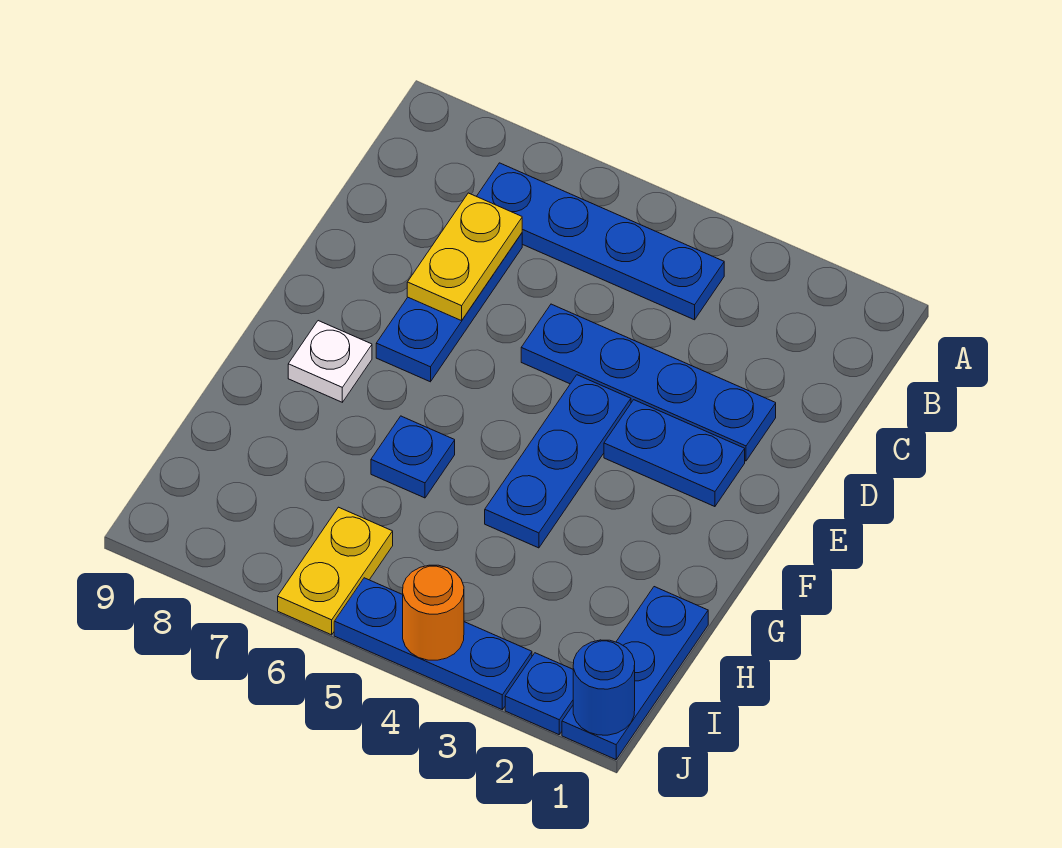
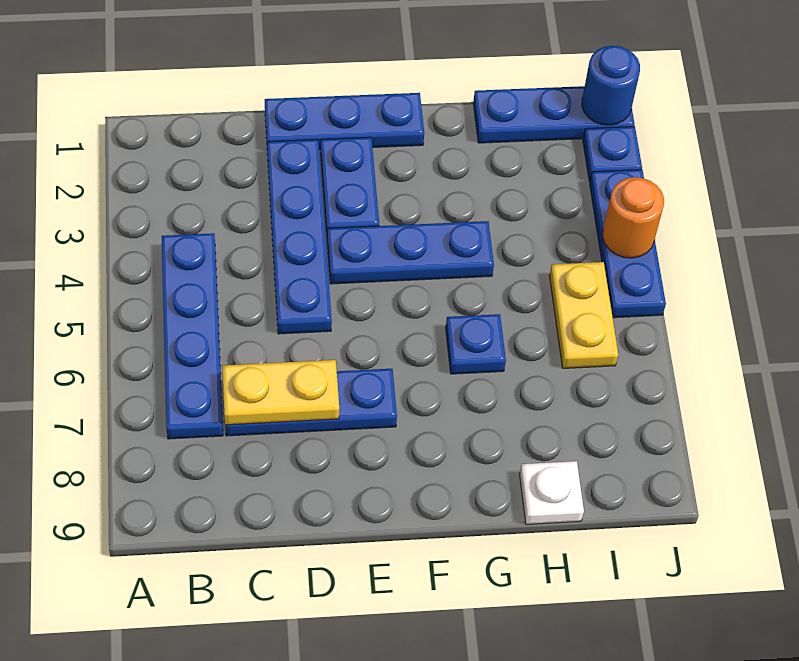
none -> blue plate D1:F1 level 1
white plate F8 level 1 -> white plate H9 level 1
yellow plate I6:J6 level 1 -> yellow plate I5:I6 level 1

